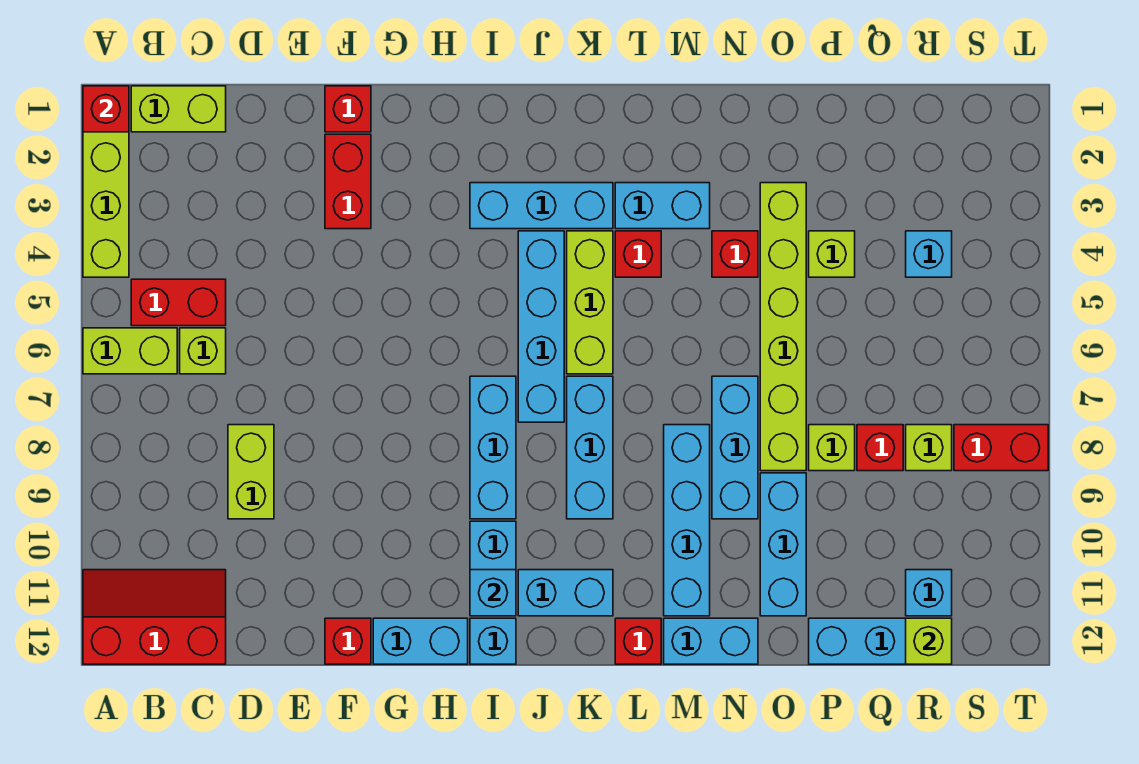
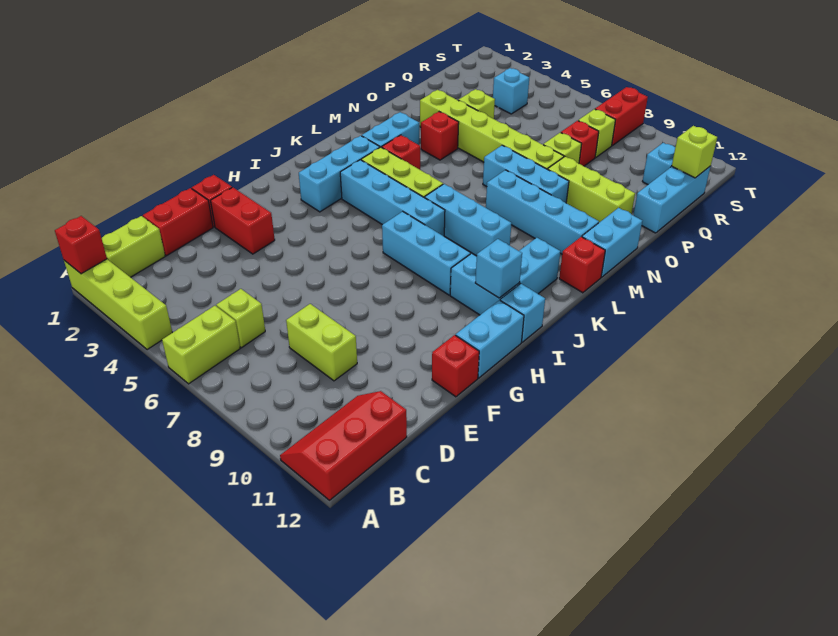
red brick B5:C5 level 1 -> red brick D1:E1 level 1
cyan brick O9:O11 level 1 -> lime brick O9:O11 level 1

